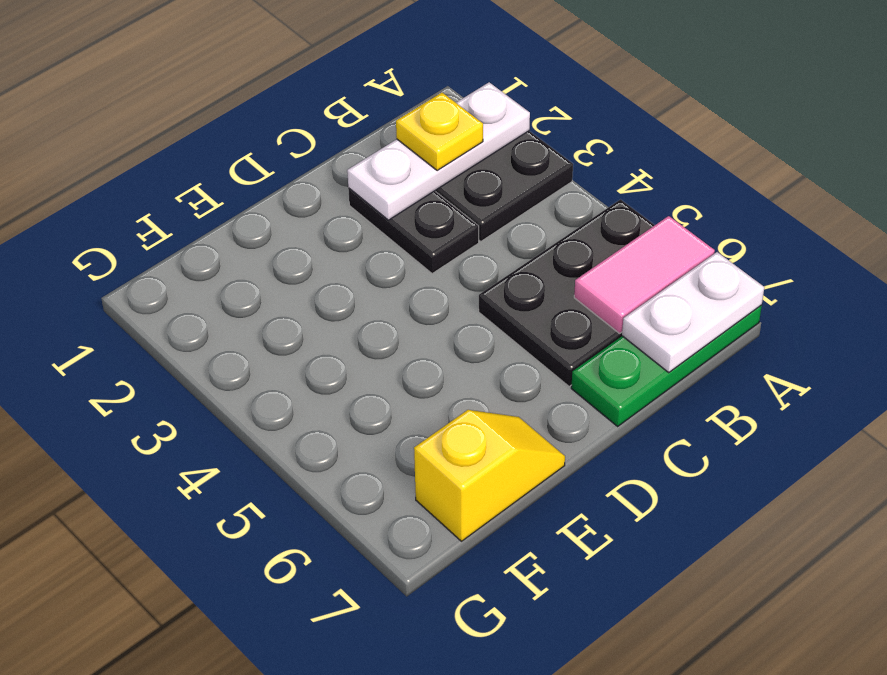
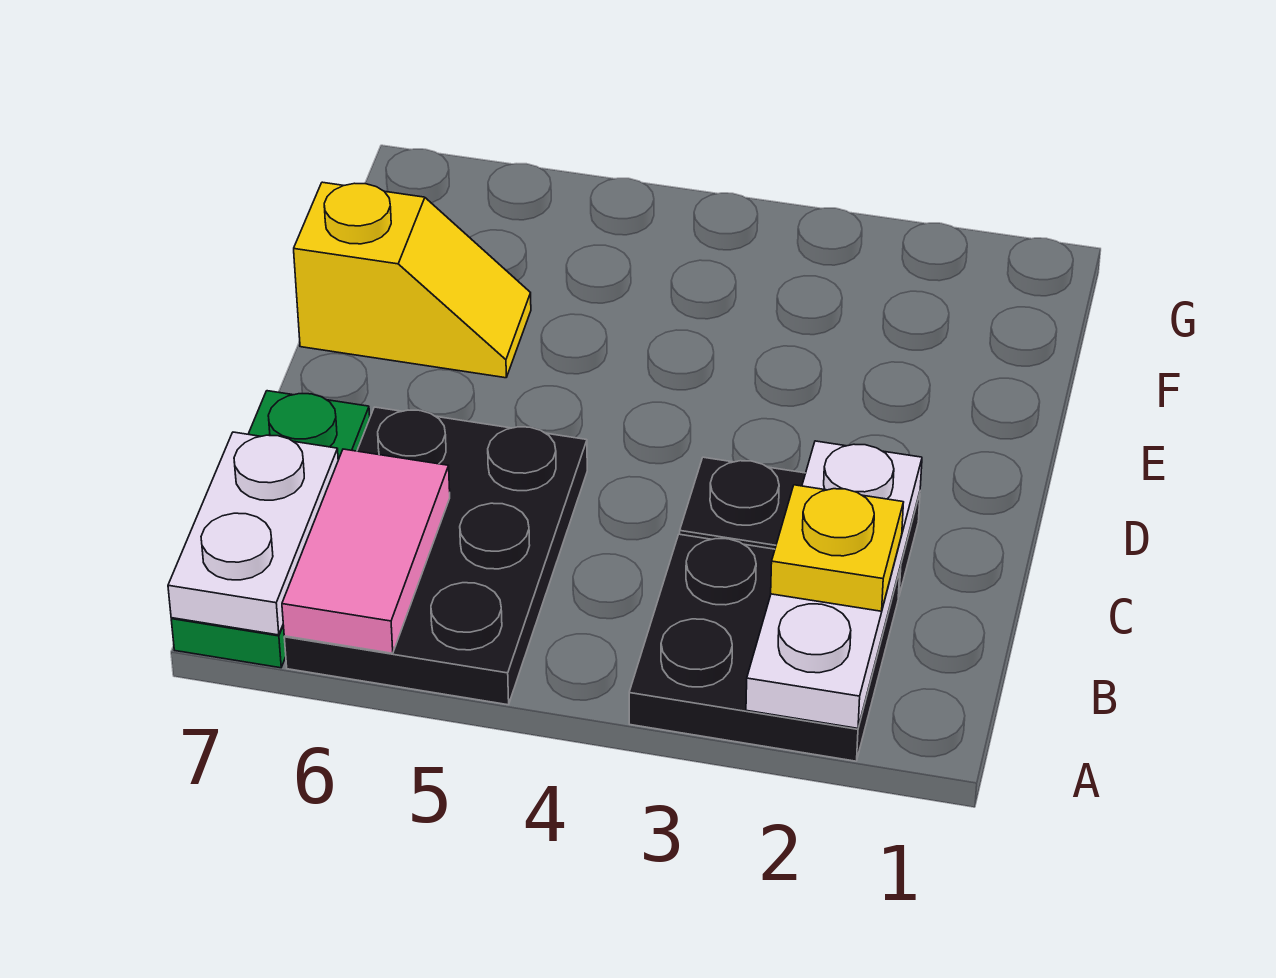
yellow slope E7:F7 level 1 top F -> yellow slope E6:E7 level 1 top 7

